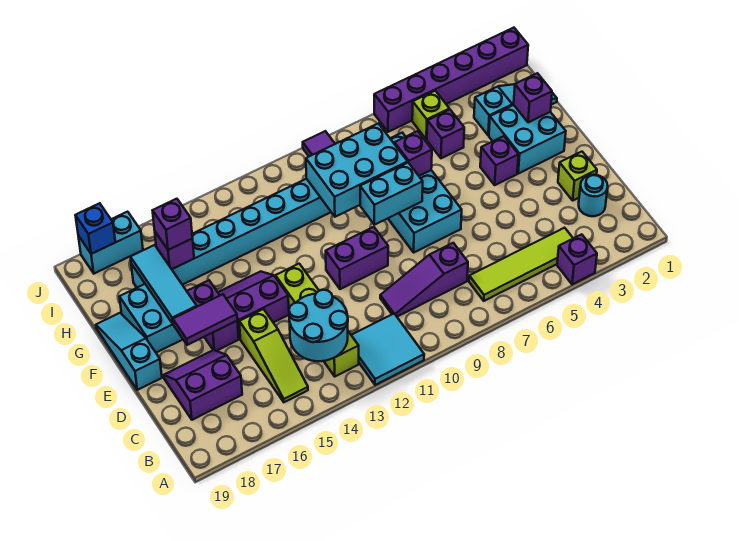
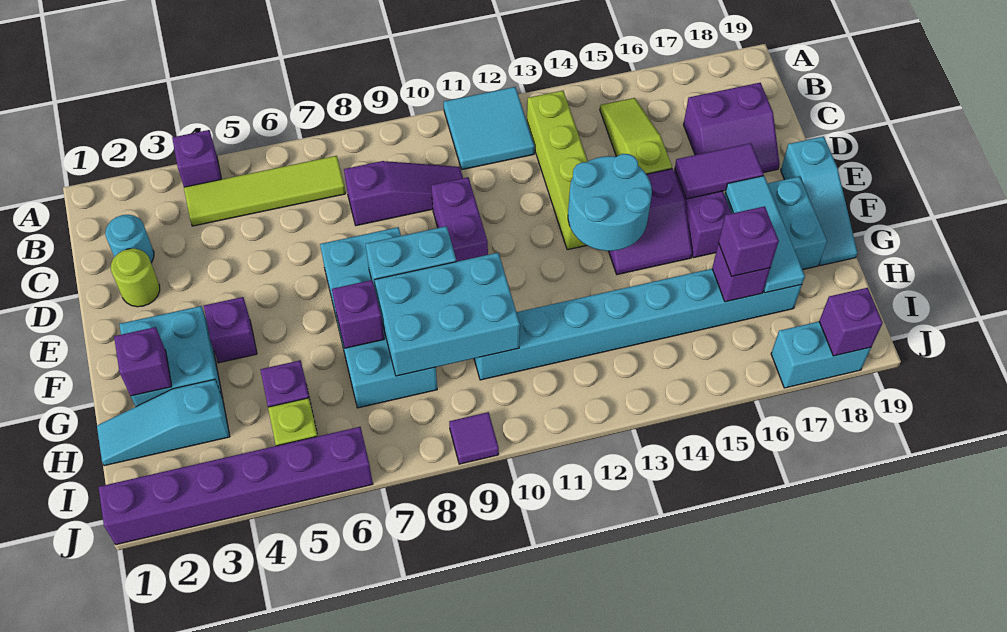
cyan round brick B13:C14 level 2 -> cyan round brick E13:F14 level 2
lime brick D2 level 1 -> lime round brick D2 level 1
purple brick E10:E11 level 1 -> purple brick D10:E10 level 1
blue brick J18 level 2 -> purple brick J18 level 2

